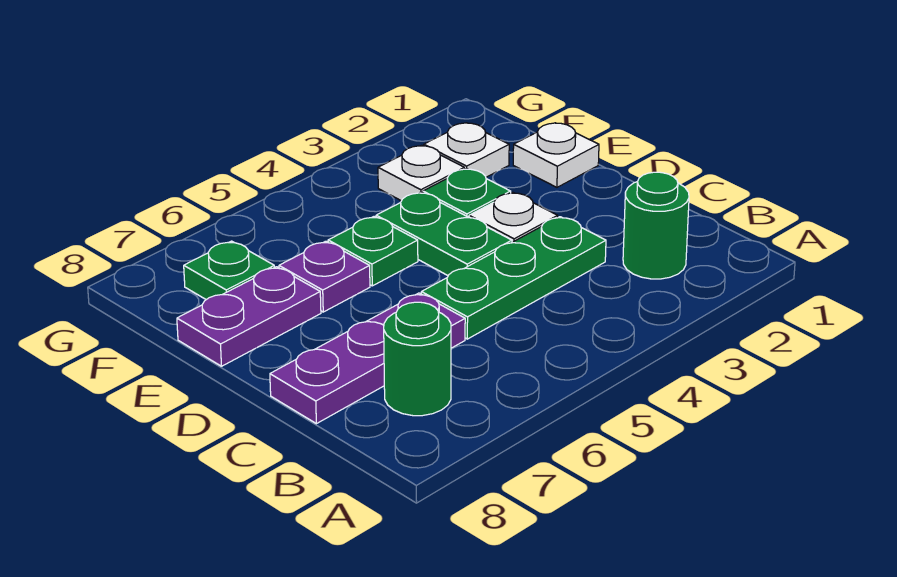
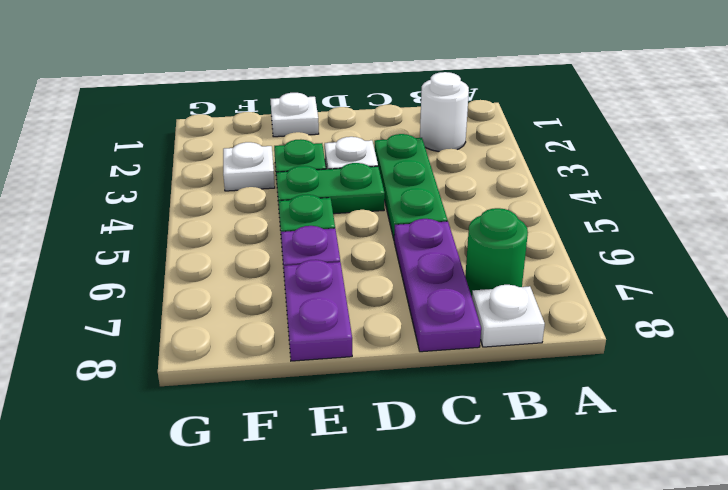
green round brick B2 level 1 -> white round brick B2 level 1
white plate F2 level 1 -> white plate B8 level 1
green plate F7 level 1 -> none

